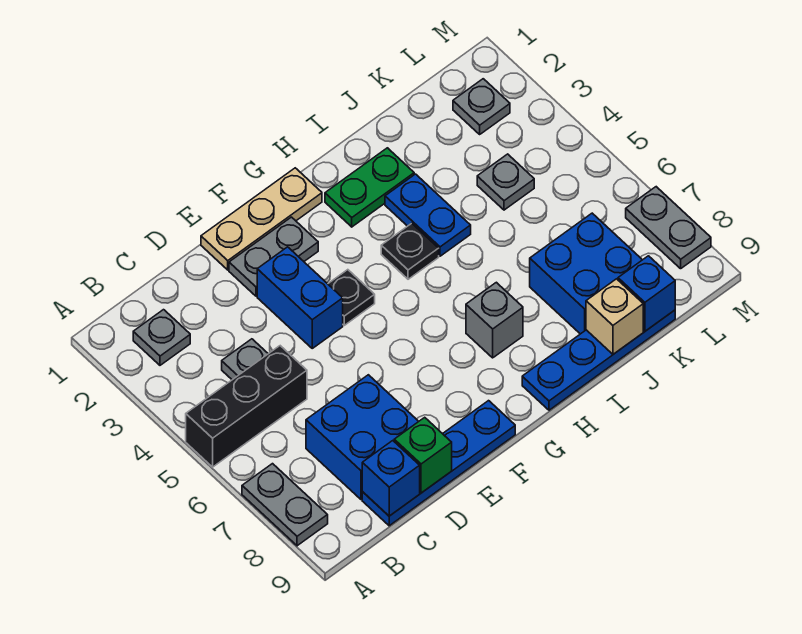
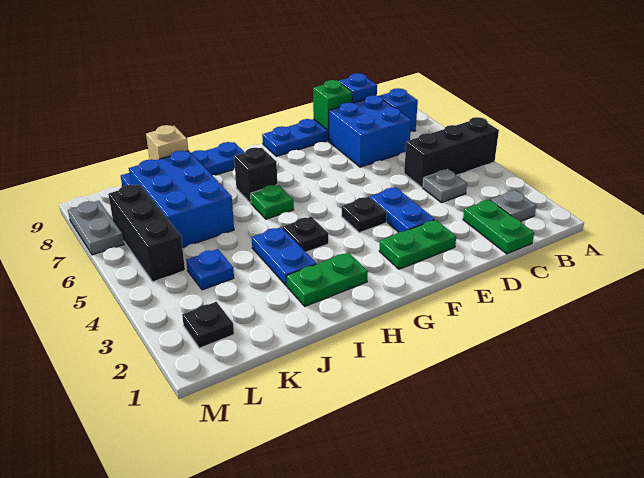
grey plate A7:A8 level 1 -> none
none -> green plate C1:C2 level 1
tan plate E1:G1 level 1 -> none
grey plate E2:F2 level 1 -> green plate E2:F2 level 1
blue brick E3:E4 level 1 -> blue plate E3:E4 level 1
none -> green plate H6 level 1
grey brick H7 level 1 -> black brick H7 level 1
blue brick J7:K8 level 1 -> blue brick J6:K8 level 1
grey plate K4 level 1 -> blue plate K4 level 1
blue brick K9 level 2 -> blue brick B8 level 1
grey plate L2 level 1 -> black plate L2 level 1
none -> black brick L5:L7 level 1

